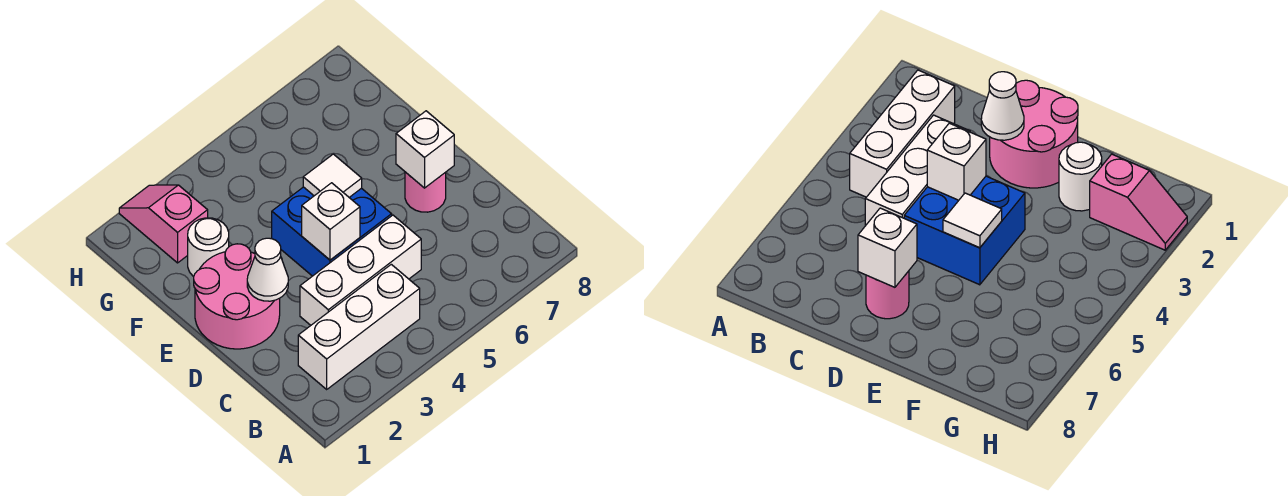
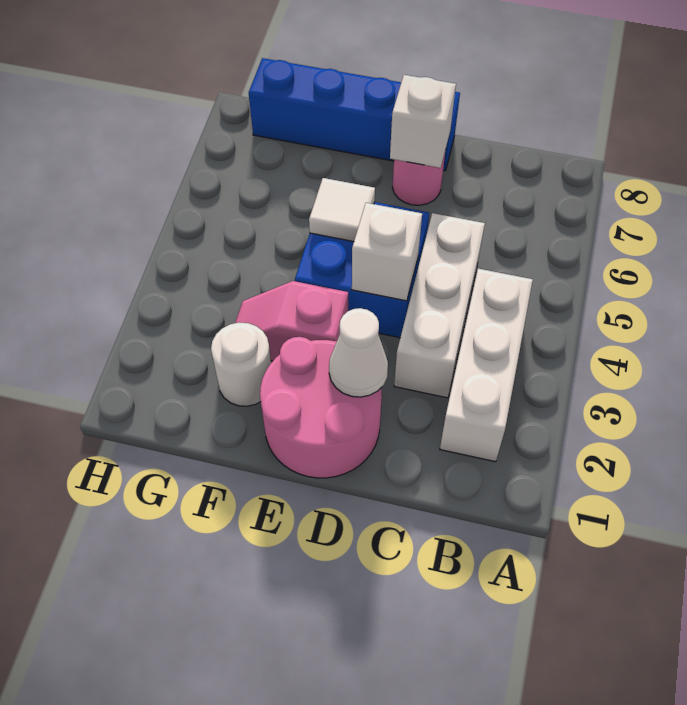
none -> blue brick D8:G8 level 1
pink slope G2:H2 level 1 top G -> pink slope E3:F3 level 1 top E

